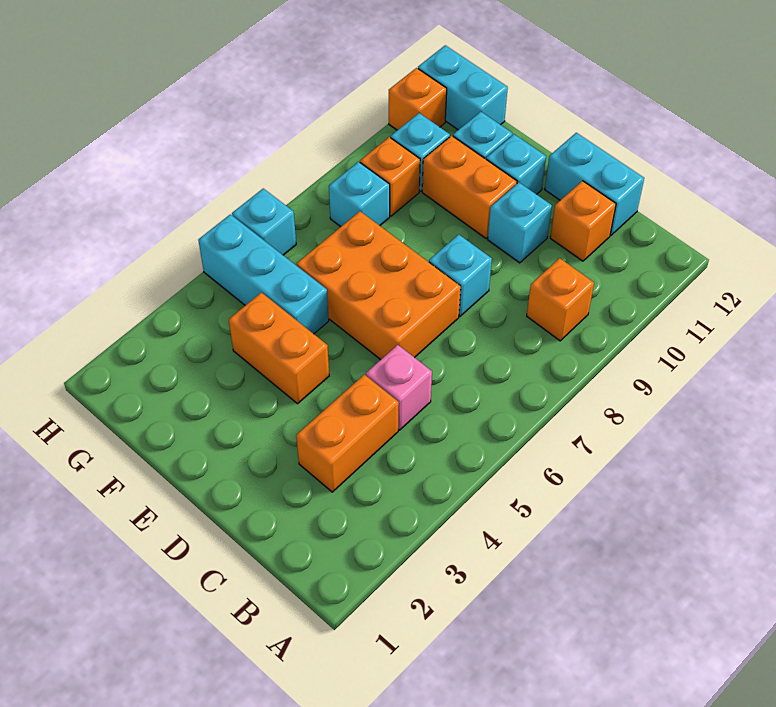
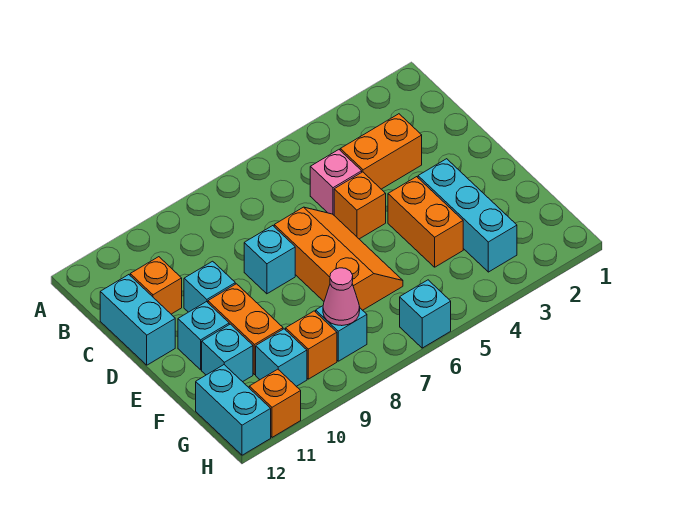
orange brick B9 level 1 -> orange brick D5 level 1
orange brick D6:F7 level 1 -> orange slope D6:F7 level 1 top 7
cyan brick F5:H5 level 1 -> cyan brick E3:G3 level 1
none -> pink cone G8 level 2

